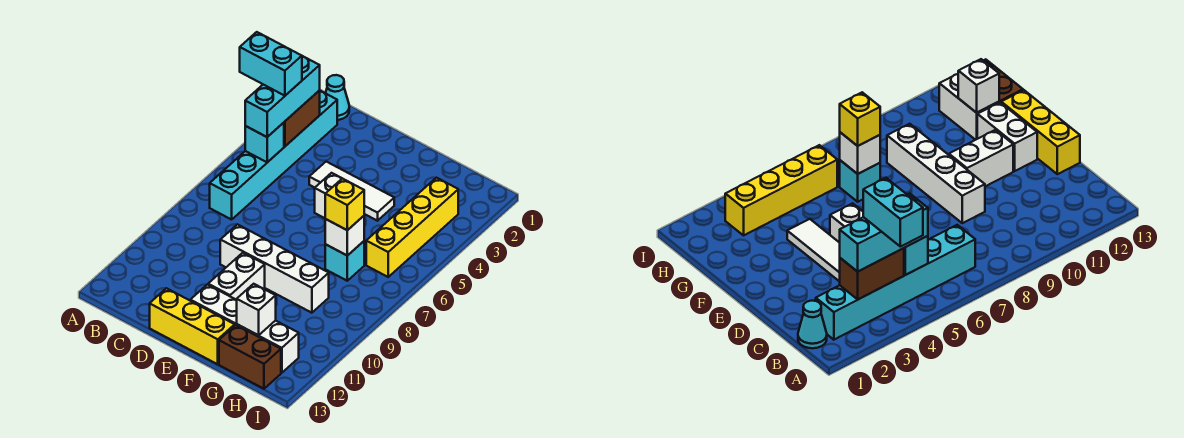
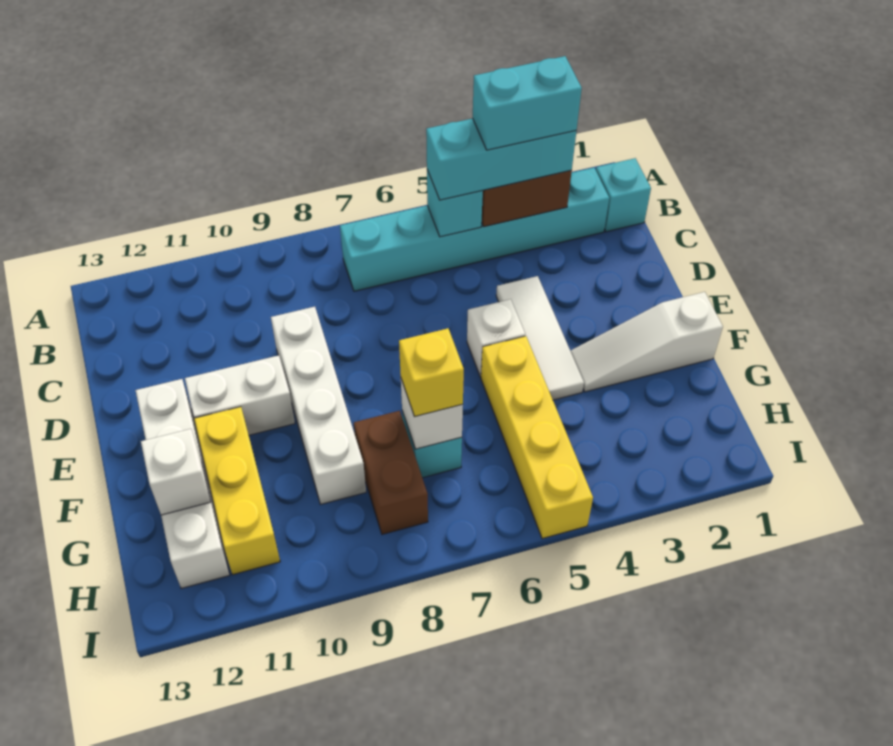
cyan brick A4:B4 level 4 -> cyan brick B3:B4 level 4
cyan cone B1 level 1 -> cyan brick B1 level 1
yellow brick D13:F13 level 1 -> yellow brick F11:H11 level 1
none -> white slope F1:F3 level 1 top 1
brown brick G13:H13 level 1 -> brown brick G8:H8 level 1
yellow brick H3:H6 level 1 -> yellow brick F5:I5 level 1

